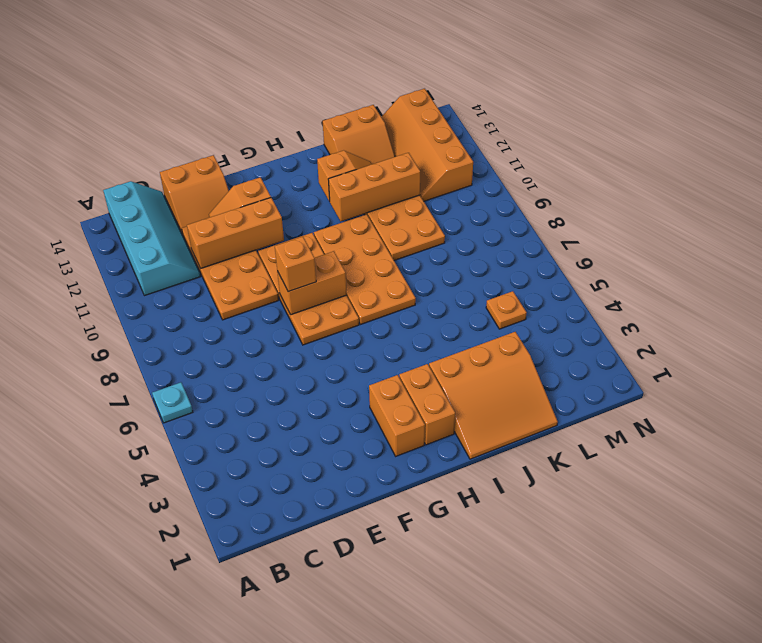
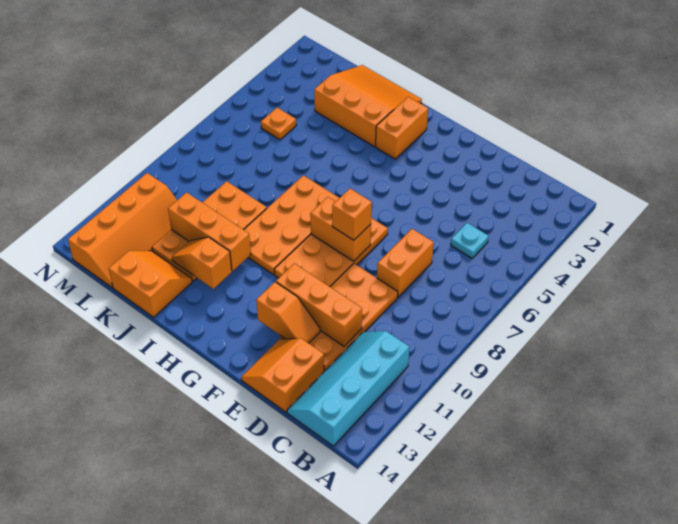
cyan plate A6 level 1 -> cyan plate C5 level 1
orange slope D13:E14 level 1 top 14 -> orange slope D13:E14 level 1 top D
orange brick G2:G3 level 1 -> orange brick D7:D8 level 1

